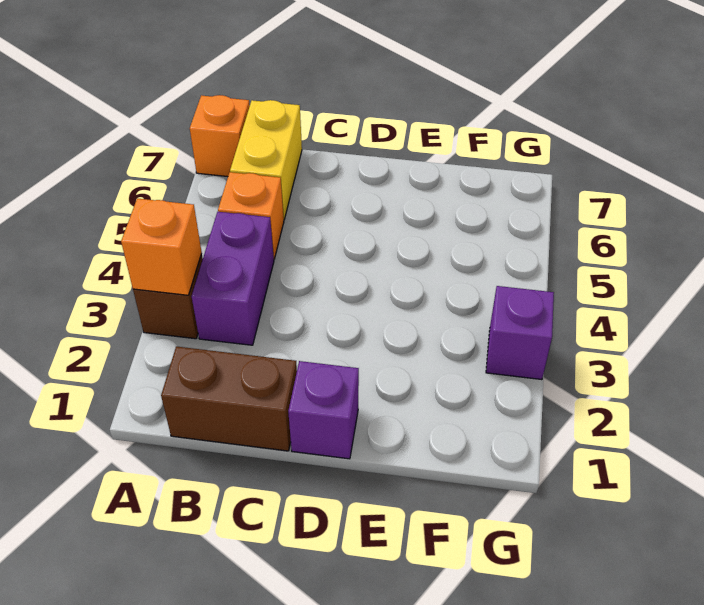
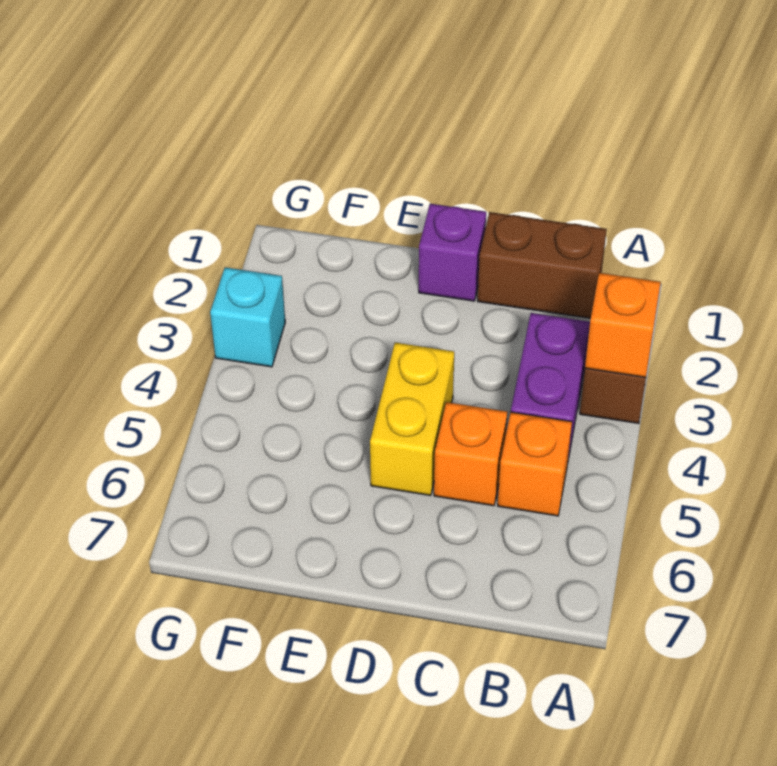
orange brick A7 level 1 -> orange brick C5 level 1
yellow brick B6:B7 level 1 -> yellow brick D4:D5 level 1
purple brick G3 level 1 -> cyan brick G3 level 1

